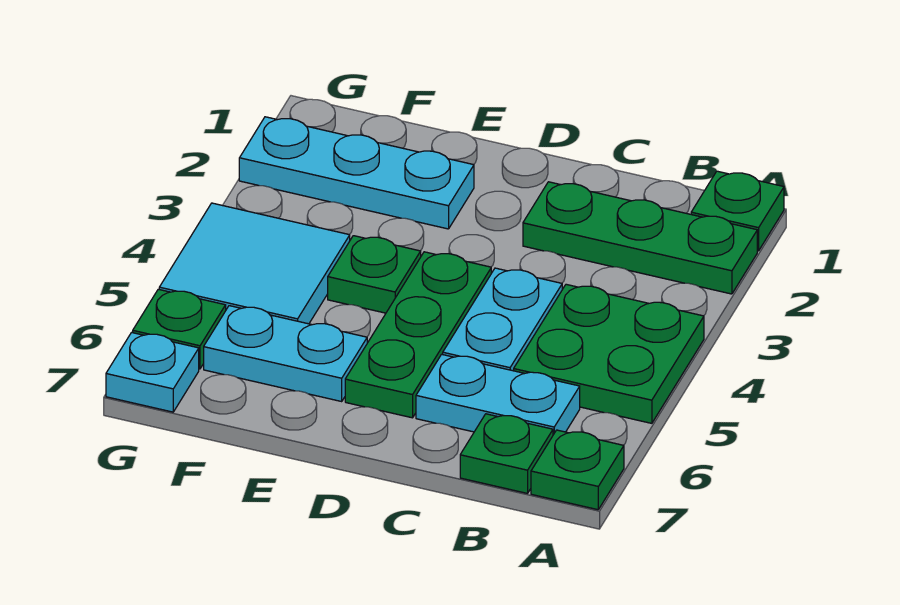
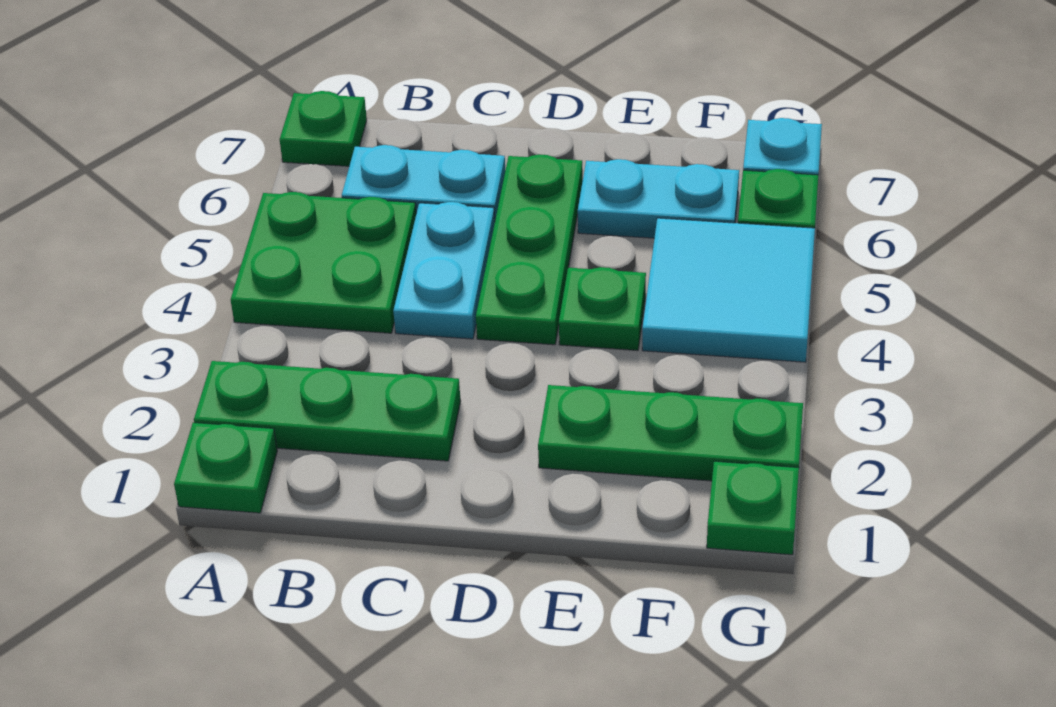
green plate B7 level 1 -> green plate G1 level 1
cyan plate E2:G2 level 1 -> green plate E2:G2 level 1

